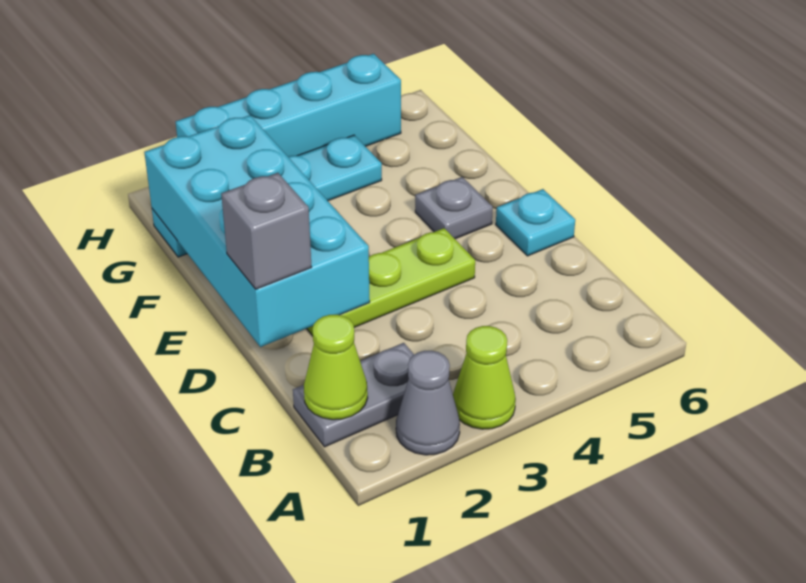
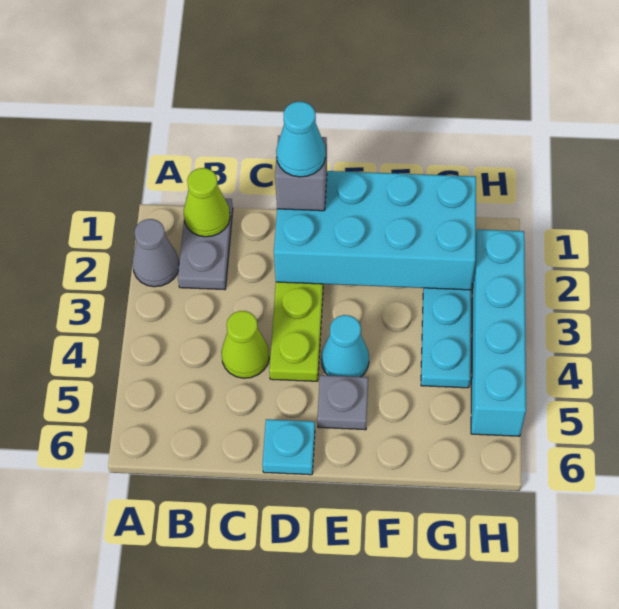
lime cone A3 level 1 -> lime cone C4 level 1
none -> cyan cone D1 level 4
none -> cyan cone E4 level 1

